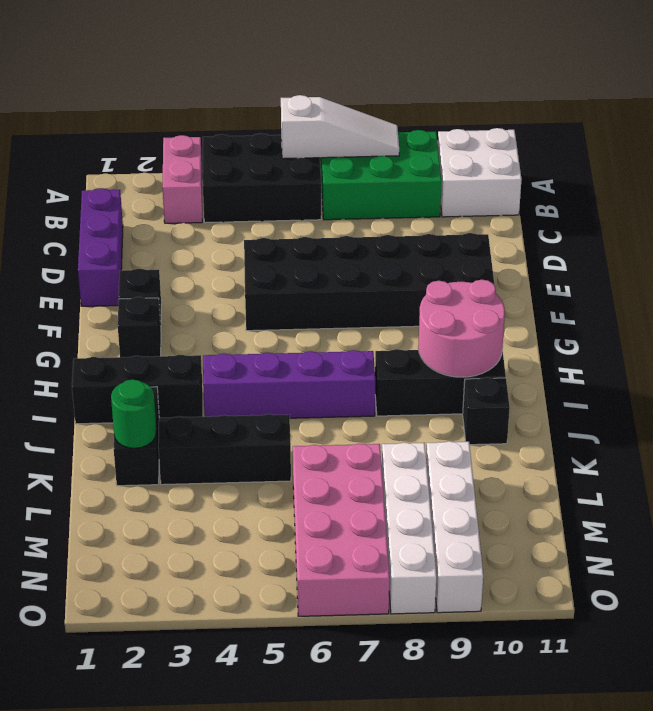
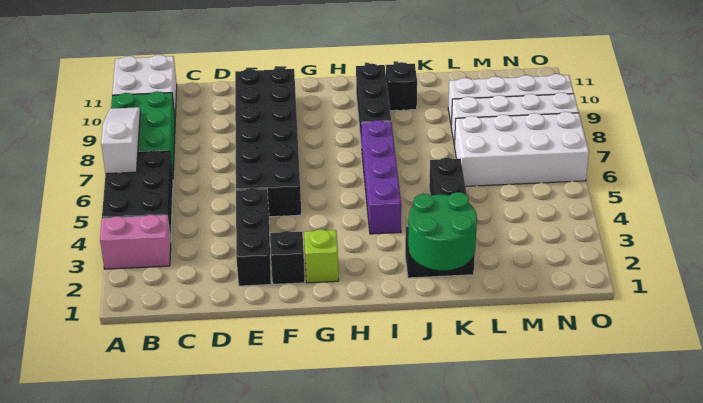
purple brick C1:E1 level 1 -> none
black brick G2 level 1 -> lime brick G2 level 1
pink round brick H9:I10 level 2 -> none
black brick I1:I3 level 1 -> black brick E2:E4 level 1
green round brick K2 level 2 -> green round brick J1:K2 level 2
pink brick L6:O7 level 1 -> white brick L6:O7 level 1

